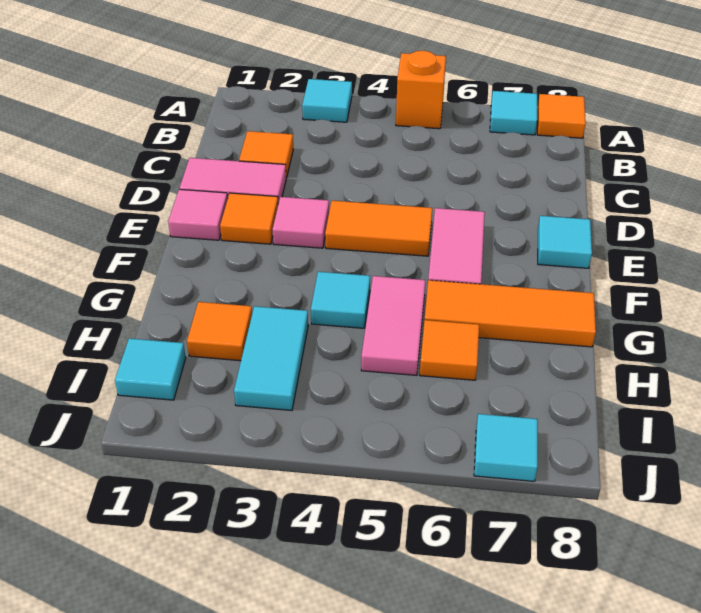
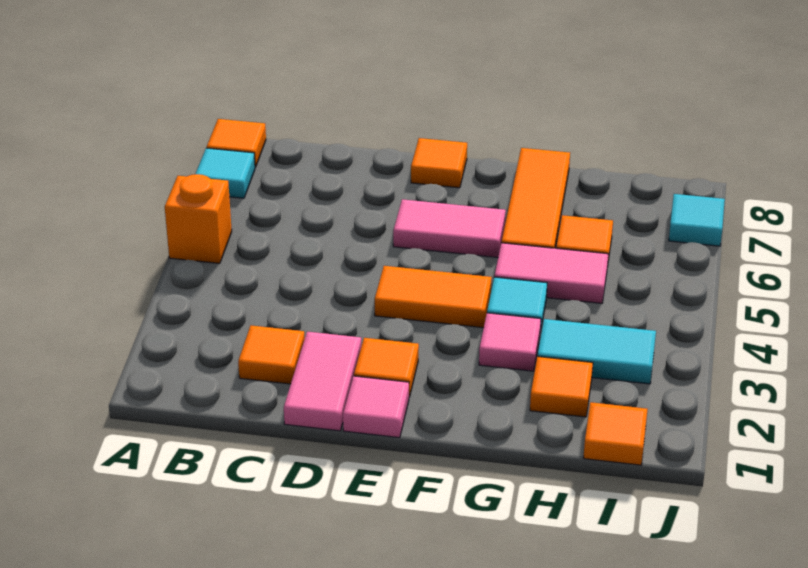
cyan tile A3 level 1 -> none
pink tile E3 level 1 -> pink tile G3 level 1
orange tile E4:E5 level 1 -> orange tile E4:F4 level 1
cyan tile E8 level 1 -> orange tile E8 level 1
cyan tile I1 level 1 -> orange tile I1 level 1

